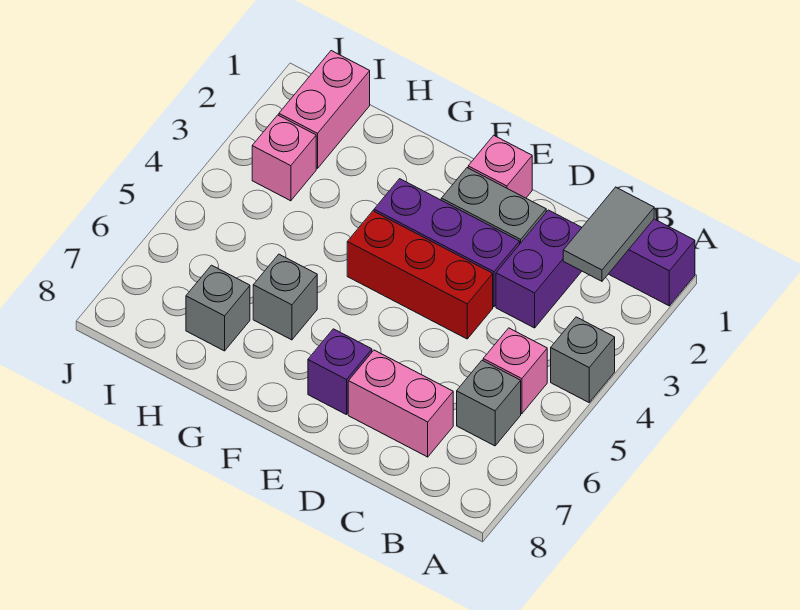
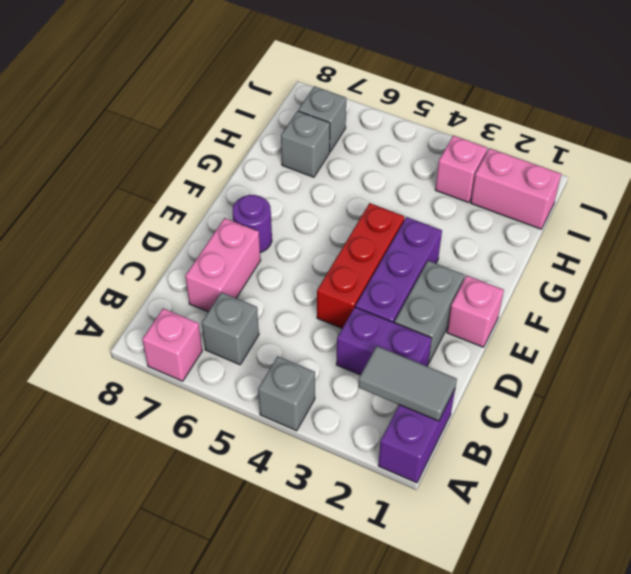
pink brick B5 level 1 -> pink brick A7 level 1
purple brick E7 level 1 -> purple round brick E7 level 1
grey brick G6 level 1 -> grey brick I7 level 1

